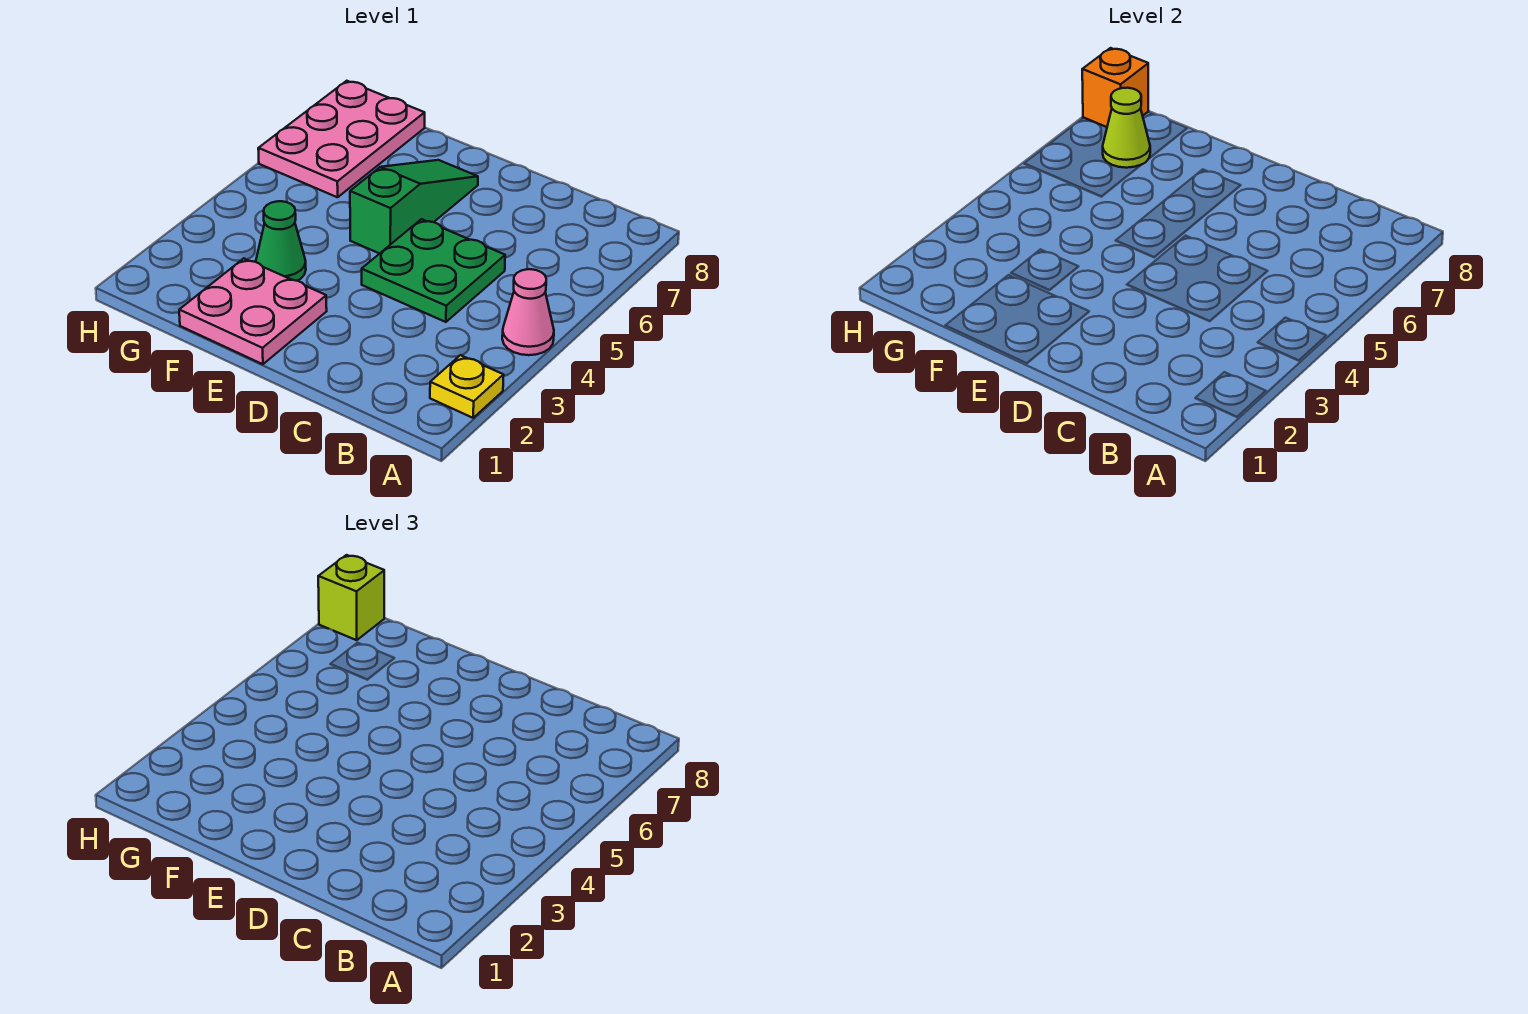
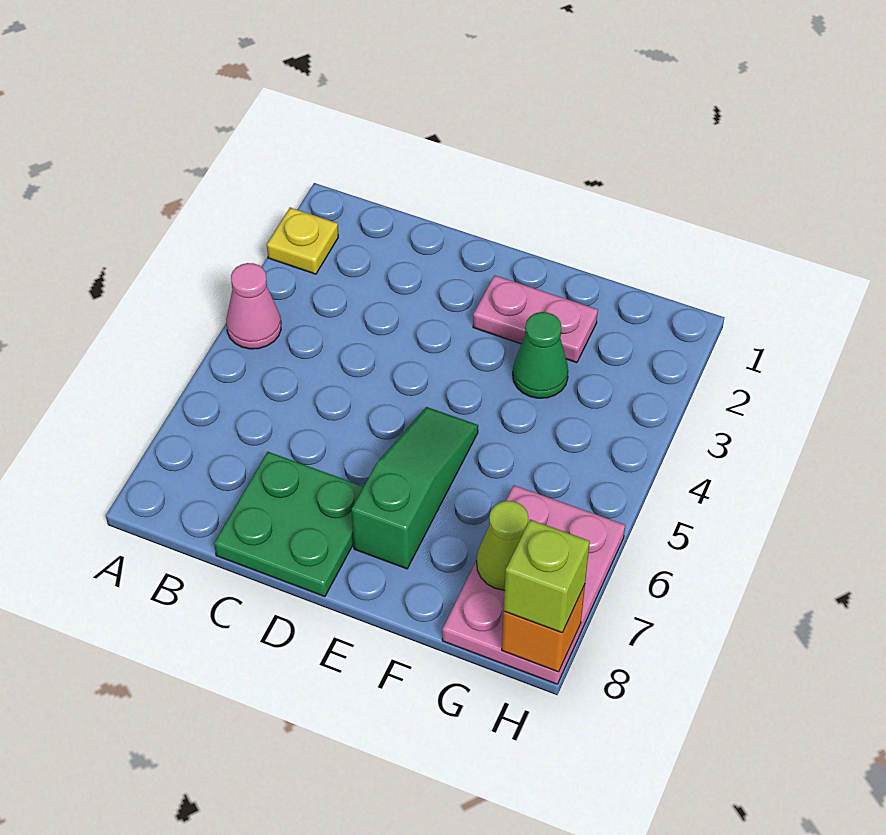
green plate C4:D5 level 1 -> green plate C7:D8 level 1
pink plate E1:F2 level 1 -> pink plate E2:F2 level 1
green slope E5:E7 level 1 top 5 -> green slope E5:E7 level 1 top 7

